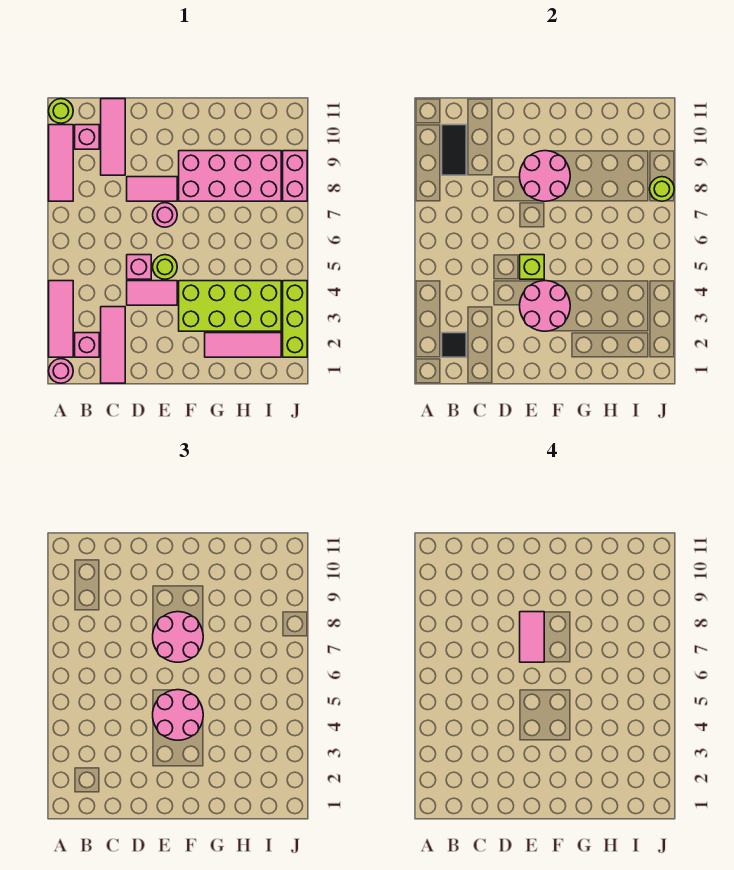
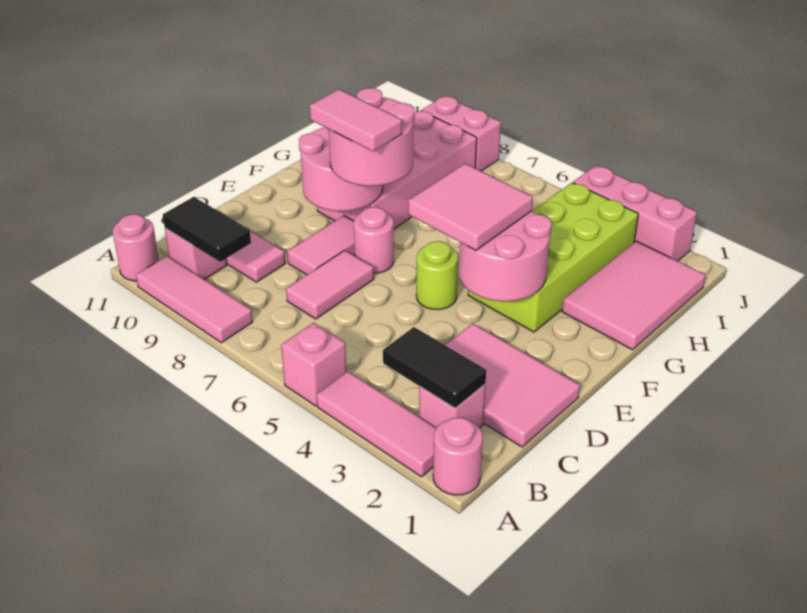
lime round brick A11 level 1 -> pink round brick A11 level 1
black tile B2 level 2 -> black tile B2:B3 level 2
pink tile C1:C3 level 1 -> pink tile C1:D3 level 1
pink tile D4:E4 level 1 -> pink tile C7:D7 level 1
pink brick D5 level 1 -> pink brick A5 level 1
pink round brick E4:F5 level 3 -> pink tile E4:F5 level 3
lime brick E5 level 2 -> none
pink tile G2:I2 level 1 -> pink tile G1:I2 level 1
lime brick J2:J4 level 1 -> pink brick J2:J4 level 1
lime round brick J8 level 2 -> none

